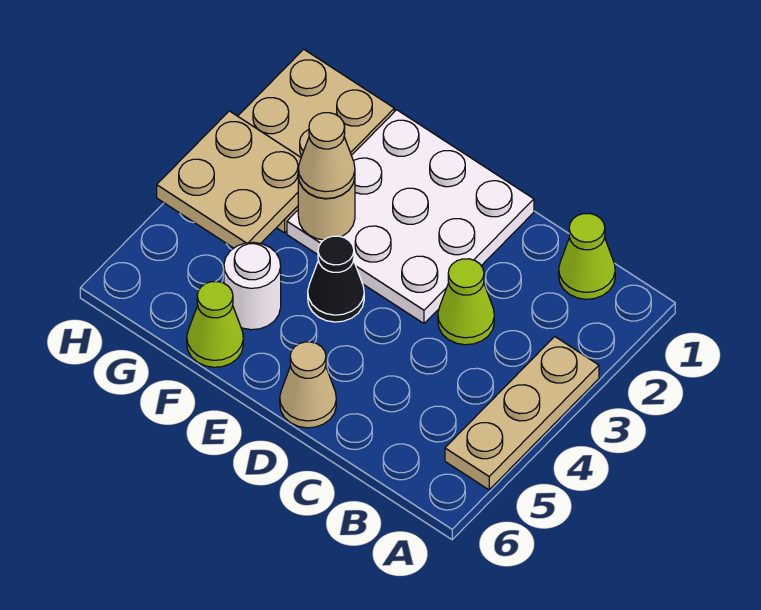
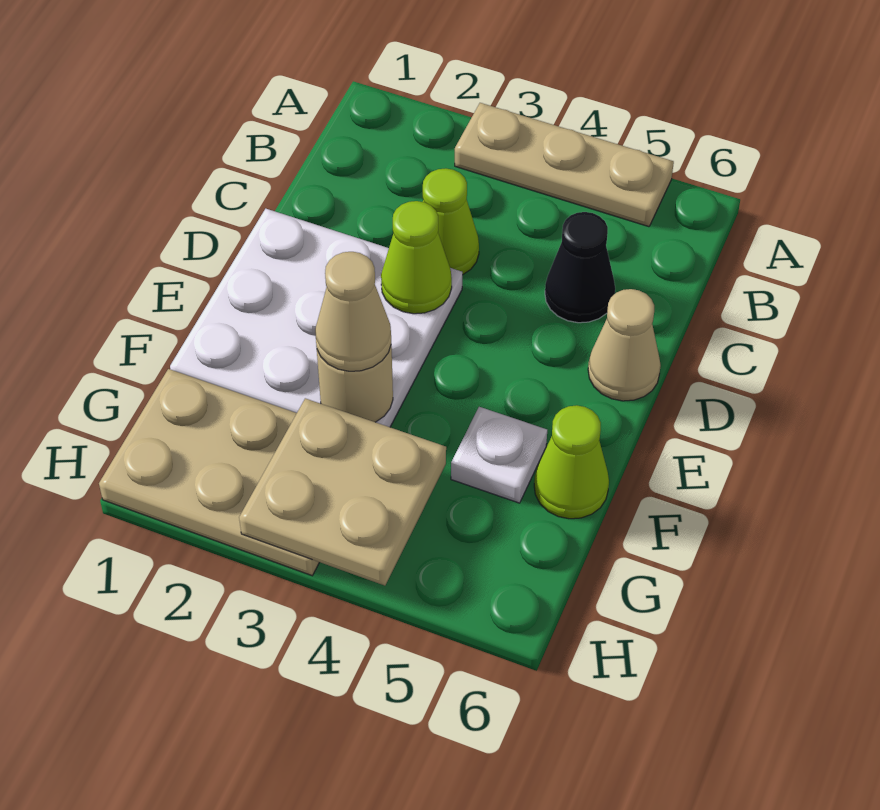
lime cone B1 level 1 -> lime cone D3 level 2
black cone E4 level 1 -> black cone C5 level 1
white round brick F5 level 1 -> white plate F5 level 1

